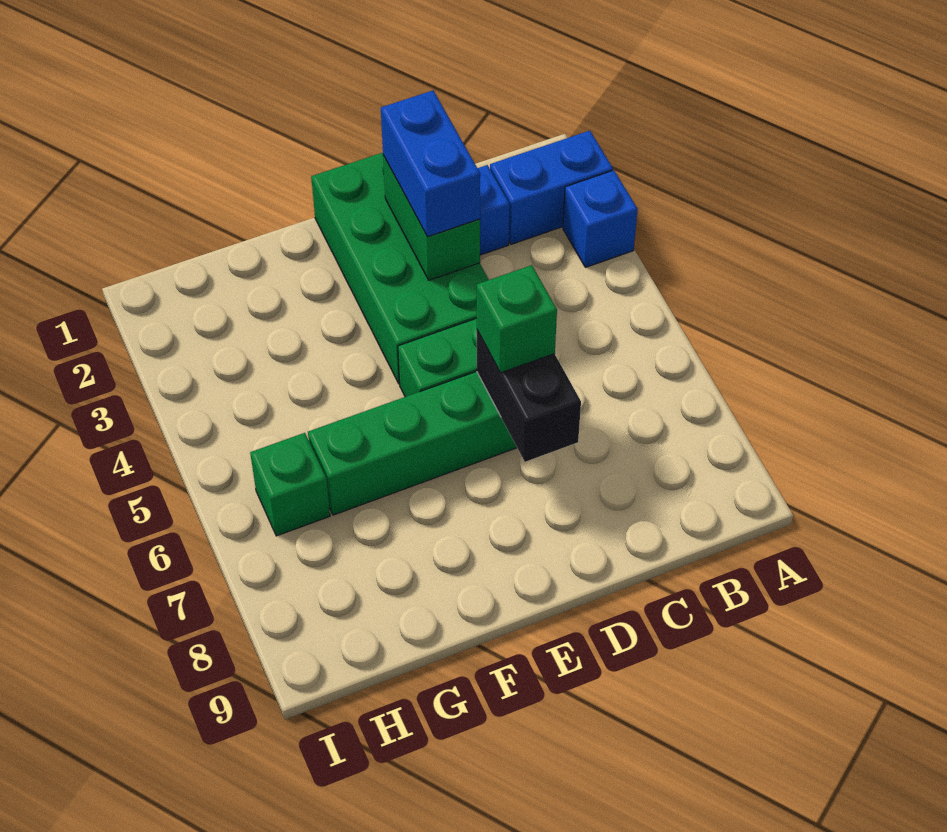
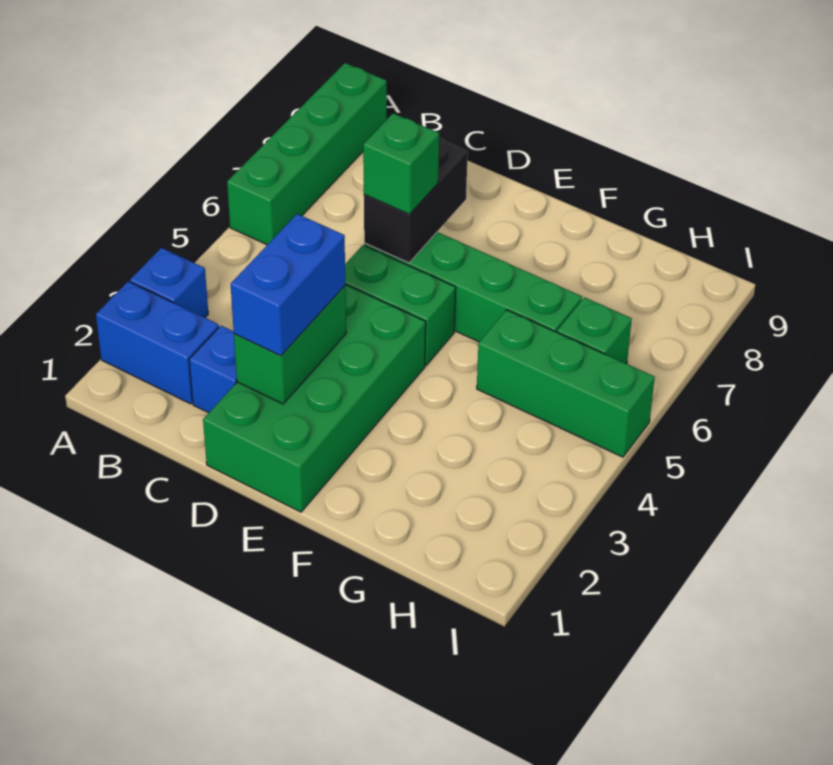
none -> green brick A6:A9 level 1
none -> green brick G5:I5 level 1

